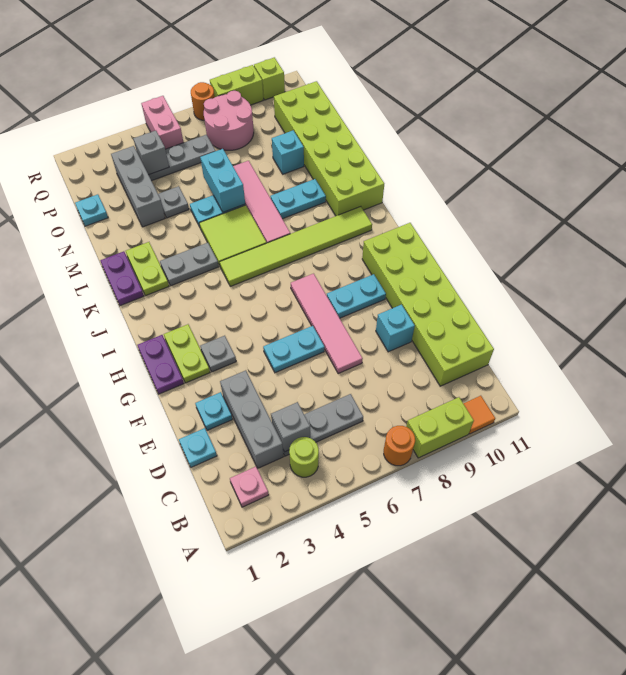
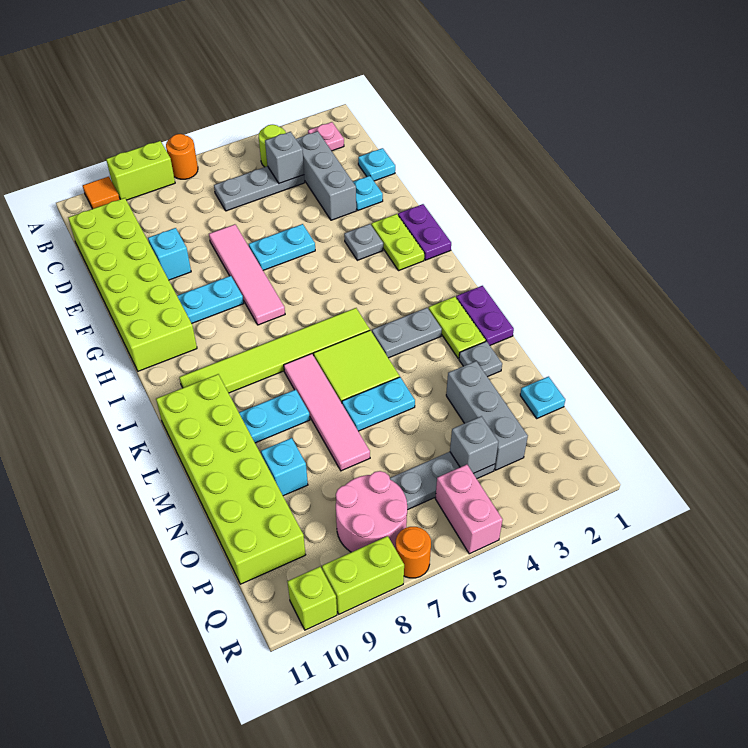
cyan brick M6:N6 level 2 -> none
grey plate N4 level 1 -> grey plate M2 level 1

